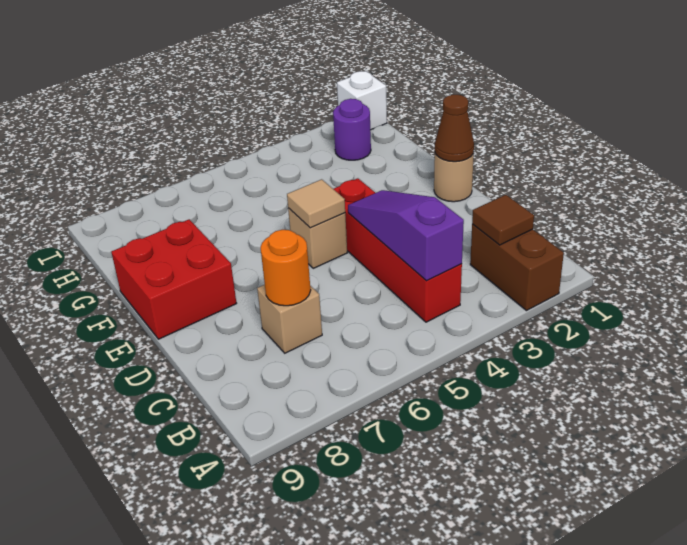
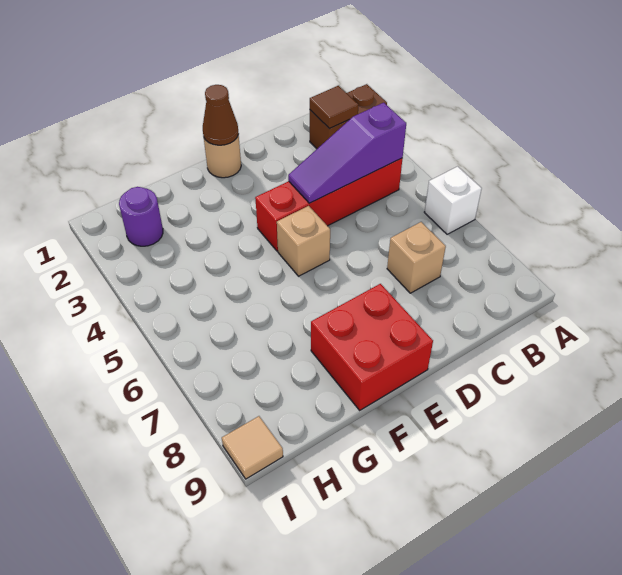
orange round brick C7 level 2 -> none
tan tile E5 level 2 -> tan tile I9 level 1
white brick I1 level 1 -> white brick A6 level 1

